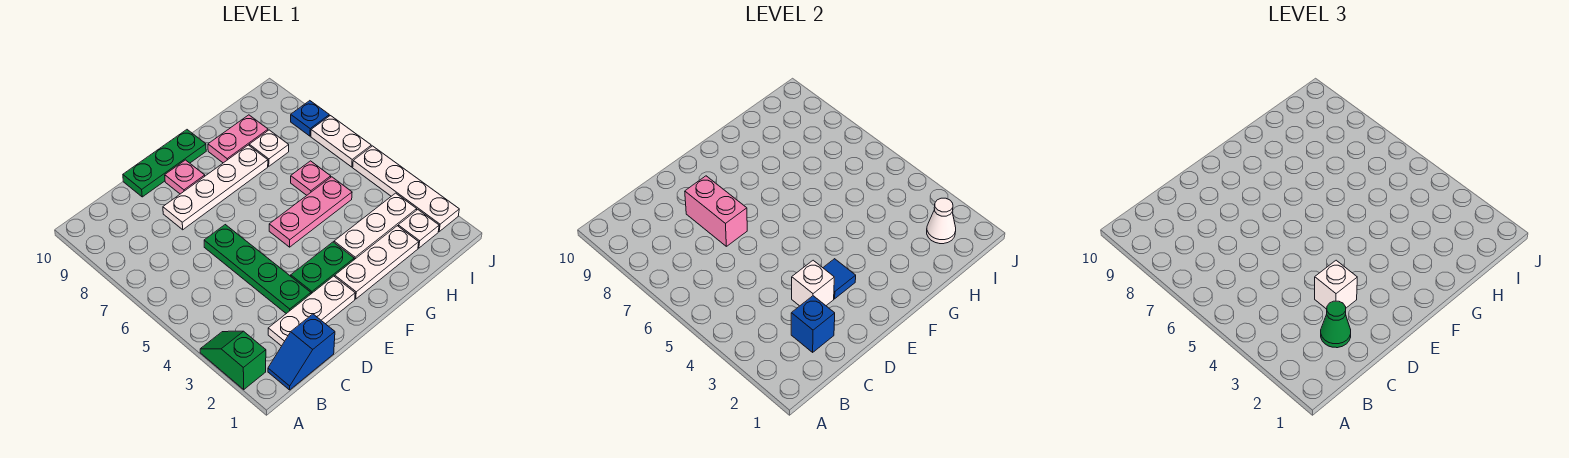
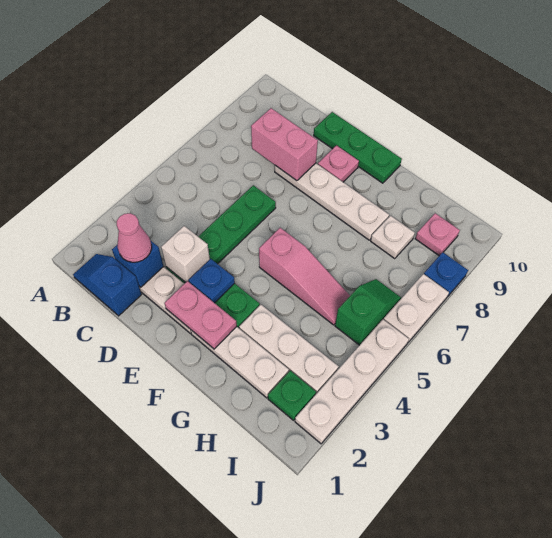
green slope A2:A3 level 1 top 2 -> green slope I5:I6 level 1 top 5
green cone C2 level 3 -> pink cone C2 level 3
white brick D3 level 3 -> none
pink brick D7:D8 level 2 -> pink brick C8:D8 level 2
blue tile E3 level 2 -> blue plate E3 level 2
pink plate F5:H5 level 1 -> pink slope F5:H5 level 1 top F
pink plate G9:H9 level 1 -> pink plate E2:F2 level 2
pink plate H6 level 1 -> pink plate I9 level 1
white plate I2 level 1 -> green plate I2 level 1
white cone I2 level 2 -> none

